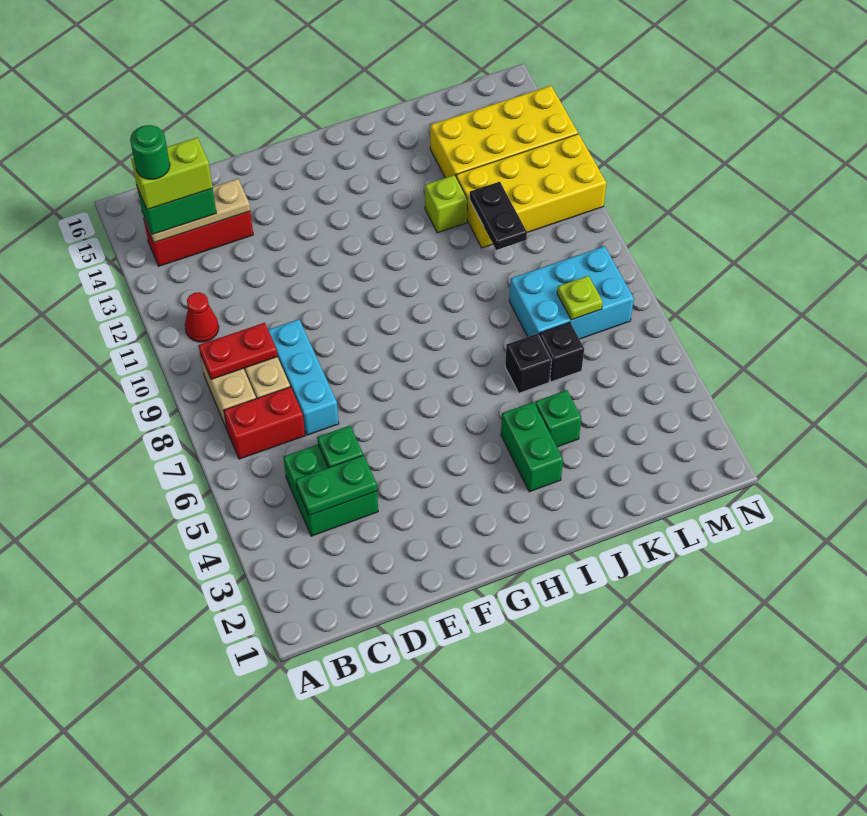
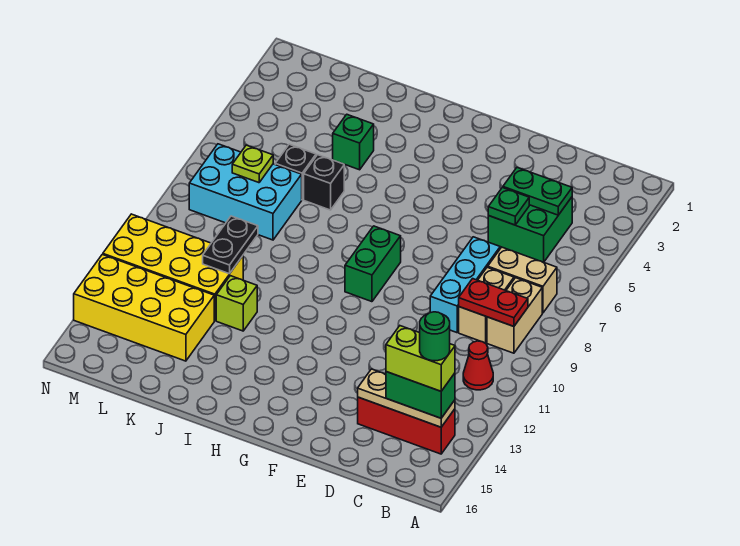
red brick B7:C7 level 1 -> tan brick B7:C7 level 1
green brick I3:I4 level 1 -> green brick G8:G9 level 1

